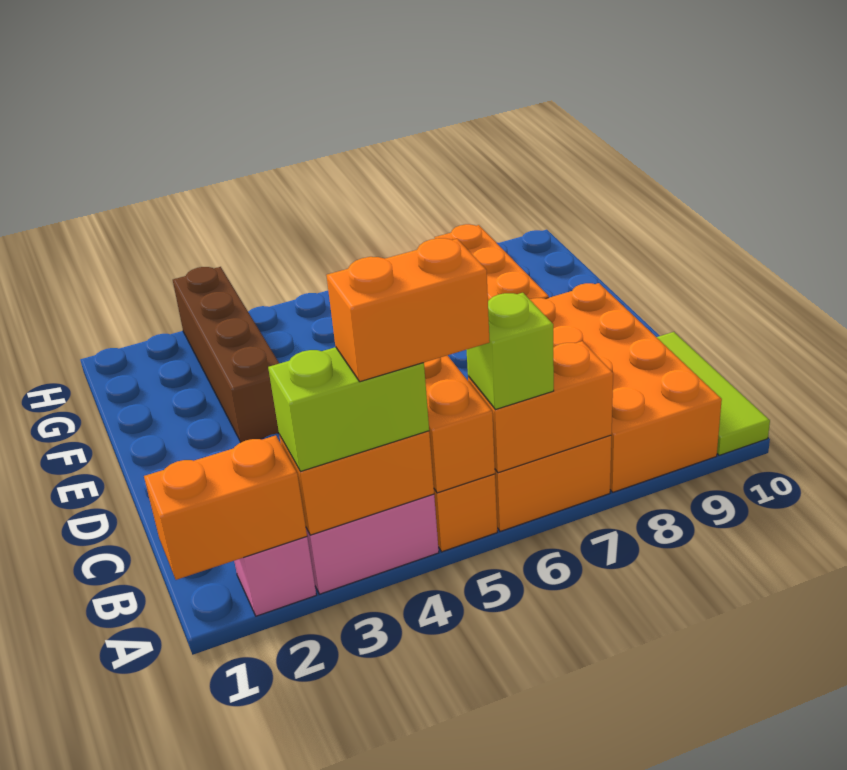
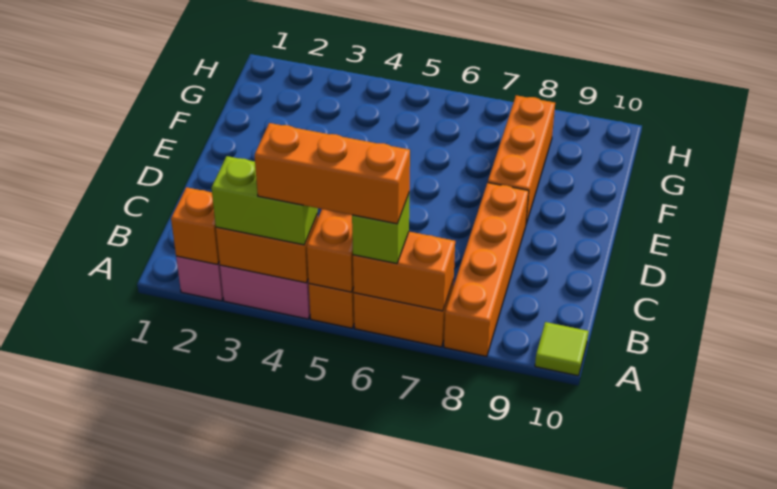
orange brick A1:A2 level 2 -> orange brick A2 level 2
orange brick A4:A5 level 4 -> orange brick A4:A6 level 4
orange brick A8:D9 level 1 -> orange brick A8:D8 level 1
lime tile A10:C10 level 1 -> lime tile A10 level 1
brown brick E3:H3 level 1 -> none

